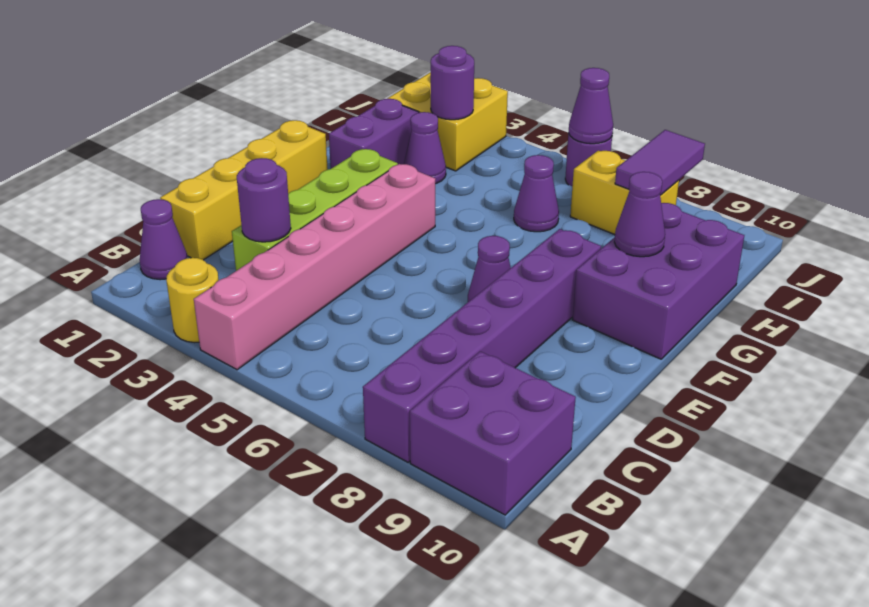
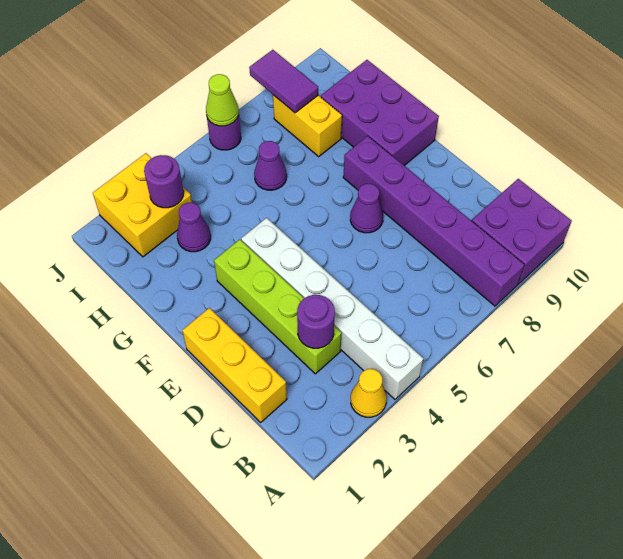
yellow round brick A3 level 1 -> yellow cone A3 level 1
pink brick A4:F4 level 1 -> white brick A4:F4 level 1
purple cone B1 level 1 -> none
yellow brick C1:F1 level 1 -> yellow brick C1:E1 level 1
purple brick G2:H2 level 1 -> none
purple cone G9 level 2 -> none
yellow brick I7:I8 level 1 -> yellow brick H8:I8 level 1
purple cone J6 level 2 -> lime cone J6 level 2

